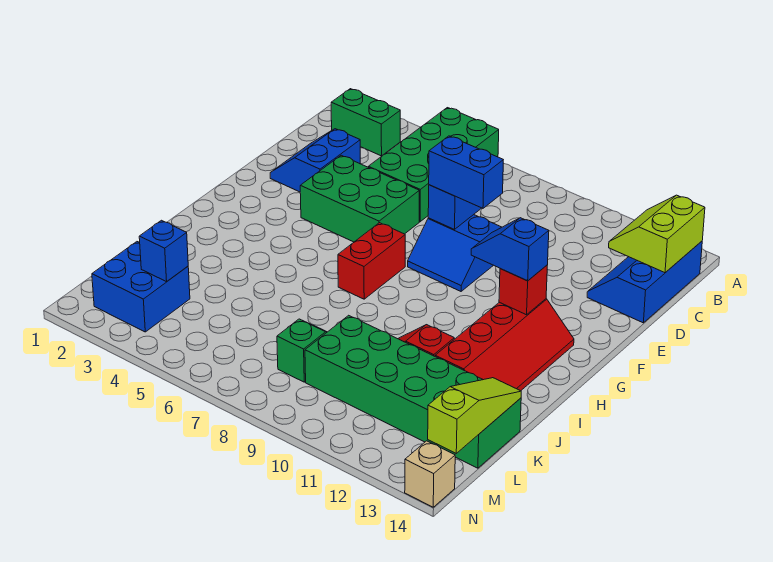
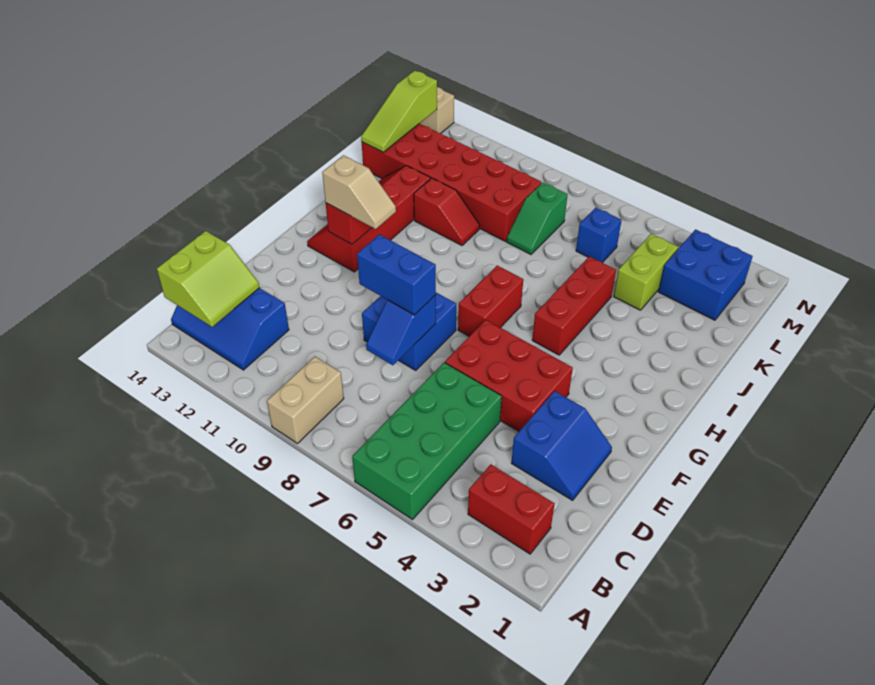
none -> tan brick A9:B9 level 1
green brick B2:B3 level 1 -> red brick B2:B3 level 1
blue slope B13:D14 level 1 top 14 -> blue slope B12:C14 level 1 top C
green brick E4:F6 level 1 -> red brick E4:F6 level 1
blue slope E8:F9 level 1 top E -> blue brick E8:F9 level 1
blue slope G11:G12 level 3 top 12 -> tan slope G11:G12 level 3 top 12
none -> red brick H5:J5 level 1
none -> lime brick K4:L4 level 1
green brick K9:L14 level 1 -> red brick K9:L14 level 1
blue brick L3 level 2 -> blue brick L6 level 1

